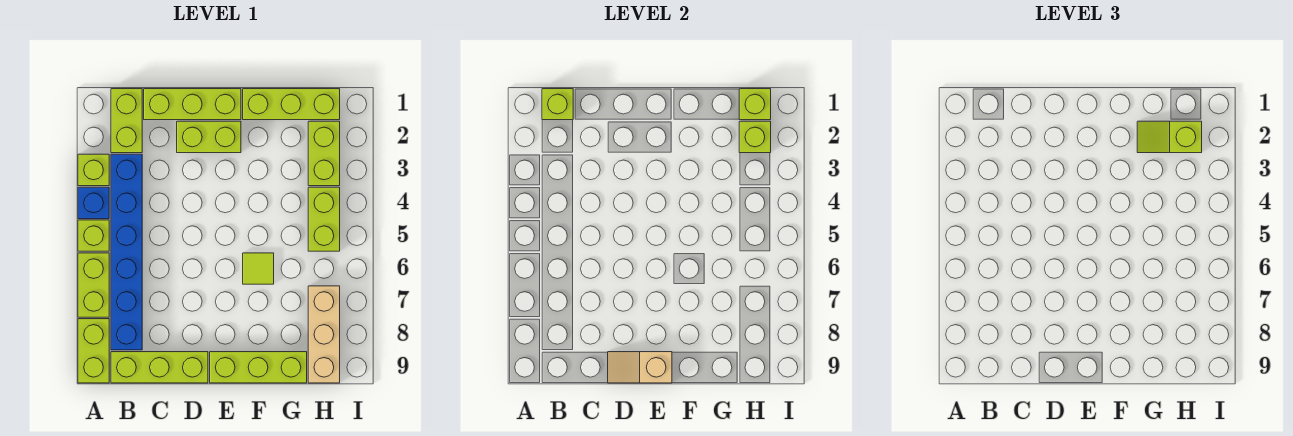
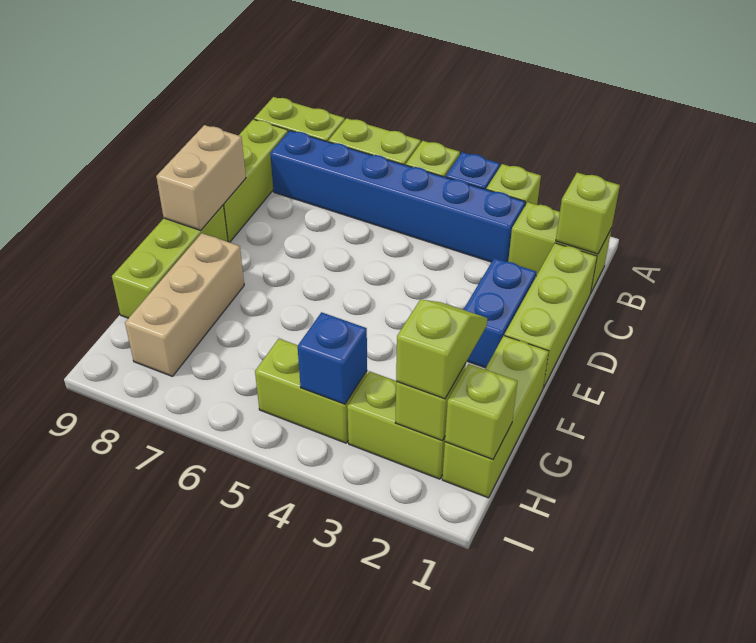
lime brick D2:E2 level 1 -> blue brick D2:E2 level 1
tan slope D9:E9 level 2 top E -> tan brick D9:E9 level 2
lime tile F6 level 1 -> none
none -> blue brick H4 level 2
tan brick H7:H9 level 1 -> tan brick F8:H8 level 1

